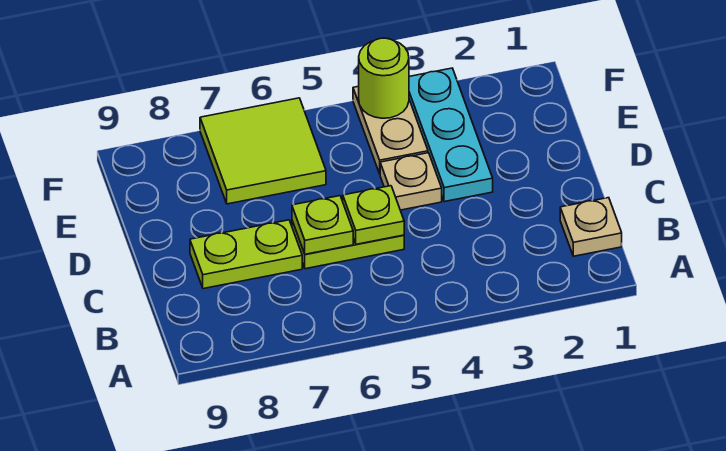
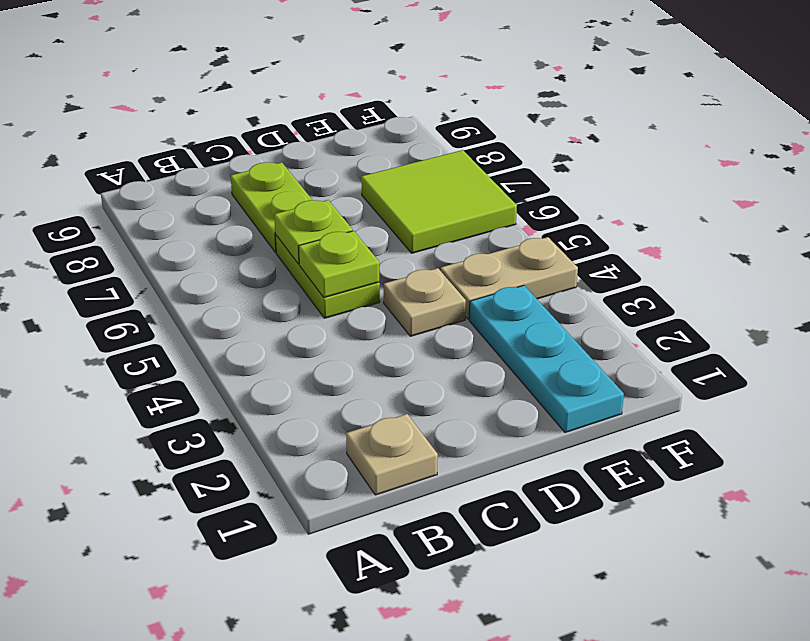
cyan plate D3:F3 level 1 -> cyan plate E1:E3 level 1
lime round brick F4 level 2 -> none

